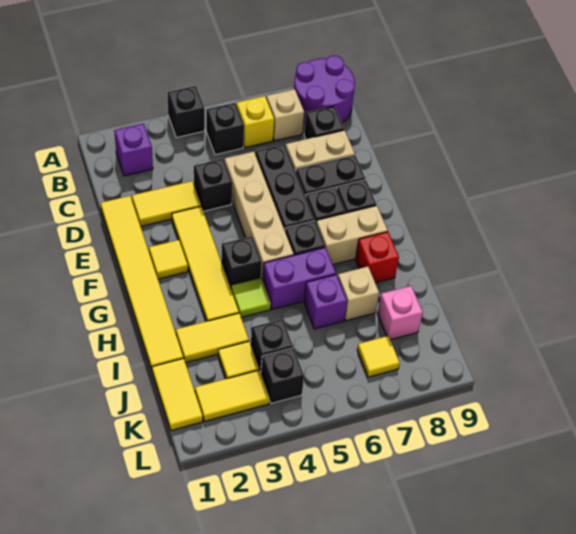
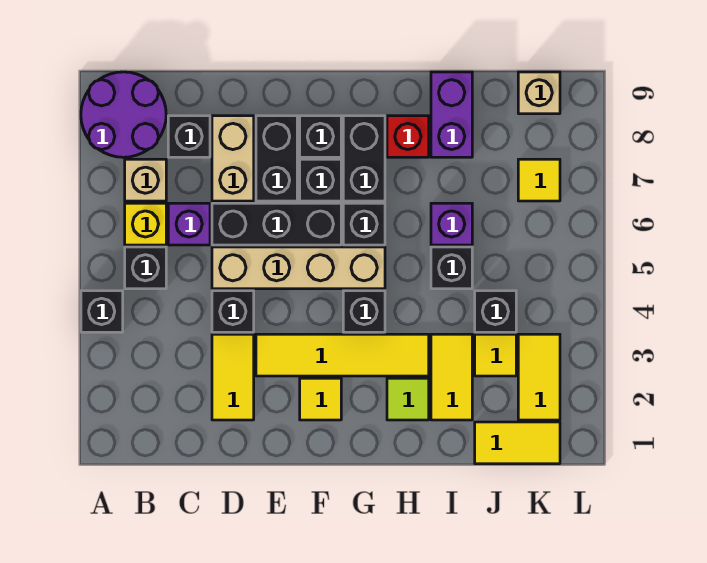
purple brick B2 level 1 -> purple brick C6 level 1
yellow tile D1:I1 level 1 -> none
tan brick G7:G8 level 1 -> black brick G7:G8 level 1
lime tile H4 level 1 -> lime tile H2 level 1
purple brick H5:H6 level 1 -> purple brick I8:I9 level 1
tan brick I7 level 1 -> tan brick K9 level 1
pink brick J8 level 1 -> none
black brick K4 level 1 -> black brick I5 level 1

